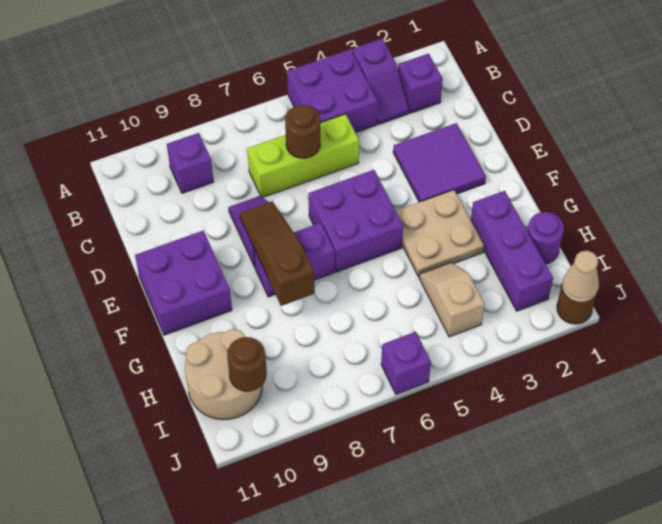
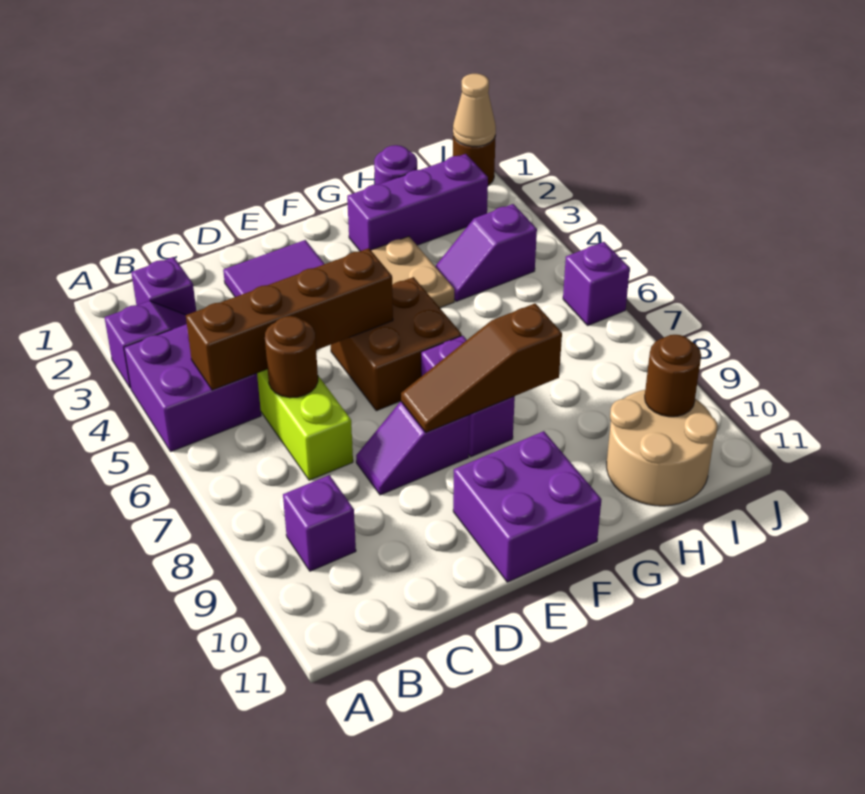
none -> brown brick B5:E5 level 2
purple brick E5:F6 level 1 -> brown brick E5:F6 level 1
tan slope H4:I4 level 1 top I -> purple slope H4:I4 level 1 top I

